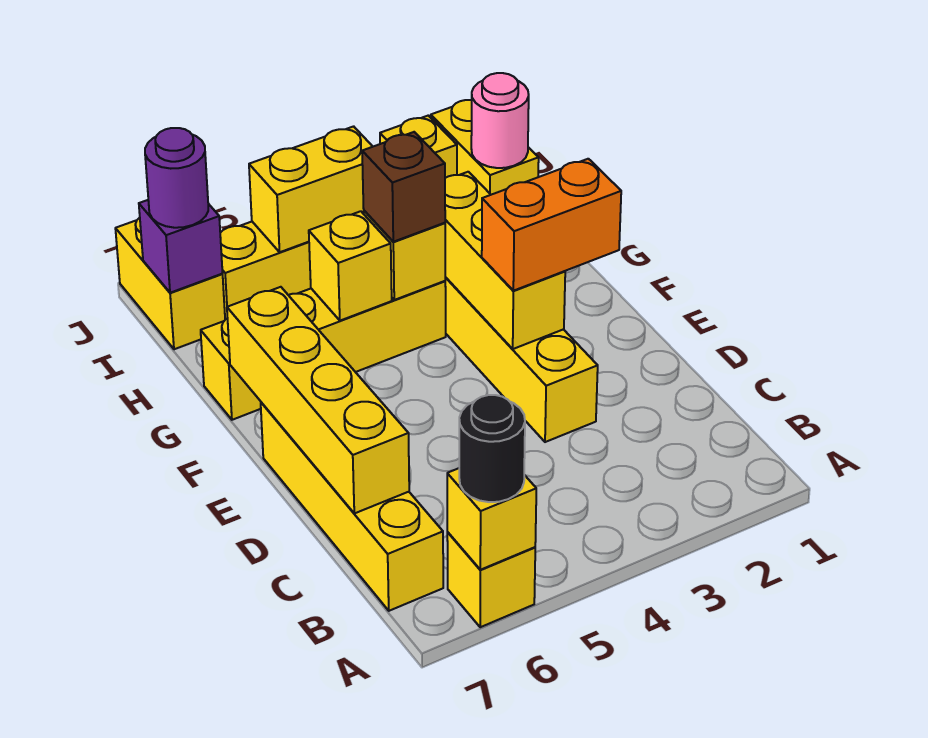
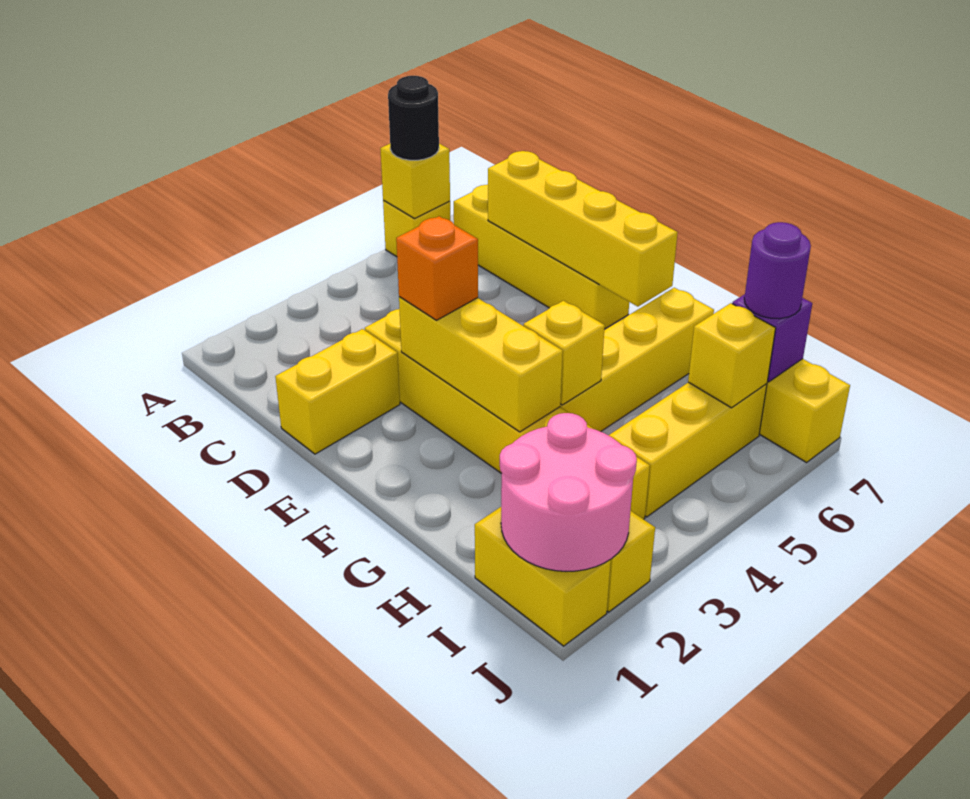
orange brick E2:E3 level 3 -> orange brick E3 level 3
brown brick G4 level 3 -> none
yellow brick G5 level 2 -> yellow brick I6 level 2
pink round brick I1 level 2 -> pink round brick I1:J2 level 2
yellow brick I4:I5 level 2 -> yellow brick D1:D2 level 1

